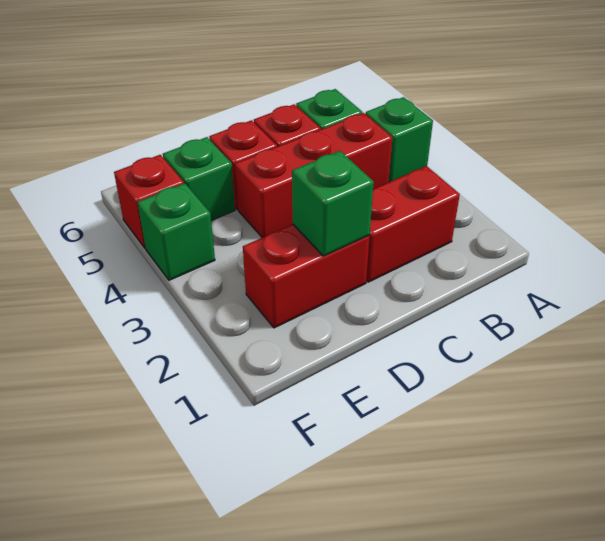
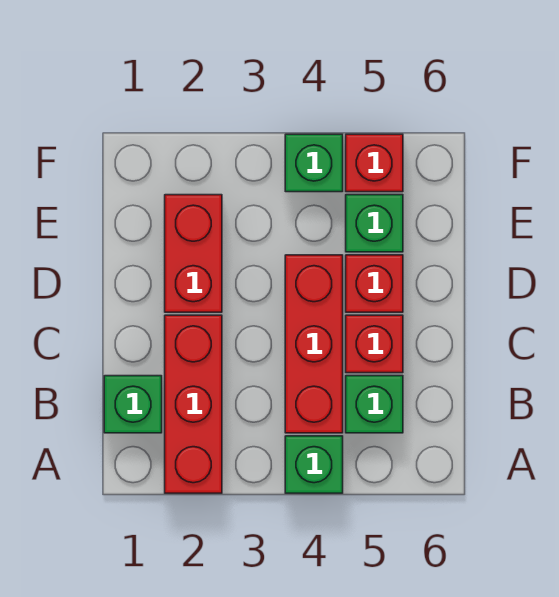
red brick B2:C2 level 1 -> red brick A2:C2 level 1
green brick D2 level 2 -> green brick B1 level 1

